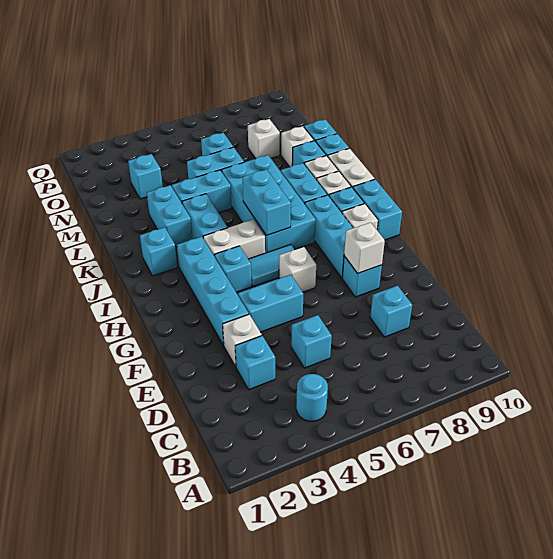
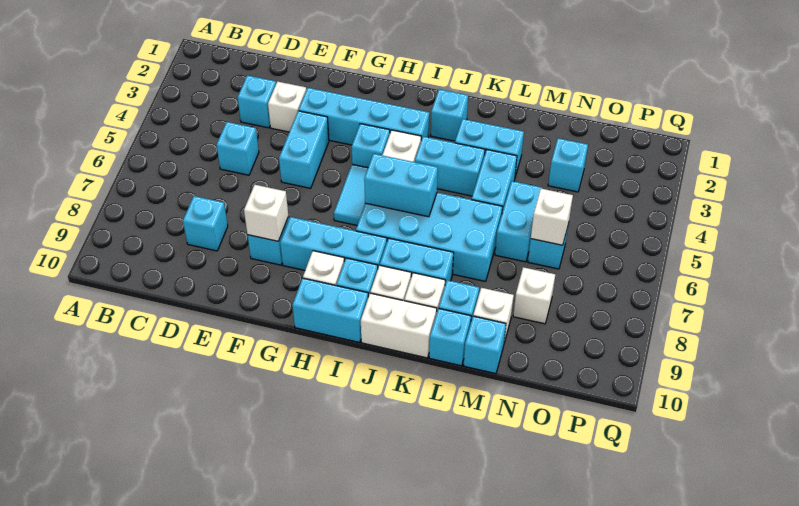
cyan round brick B4 level 1 -> none
white brick G6 level 1 -> white brick N6 level 2

